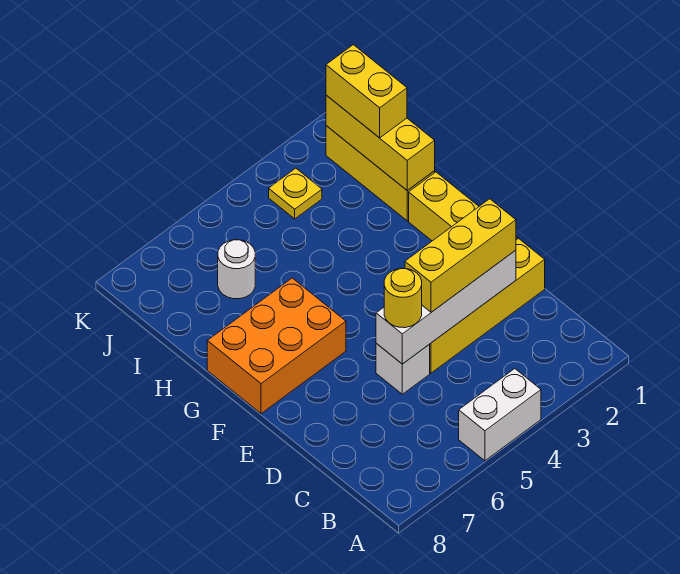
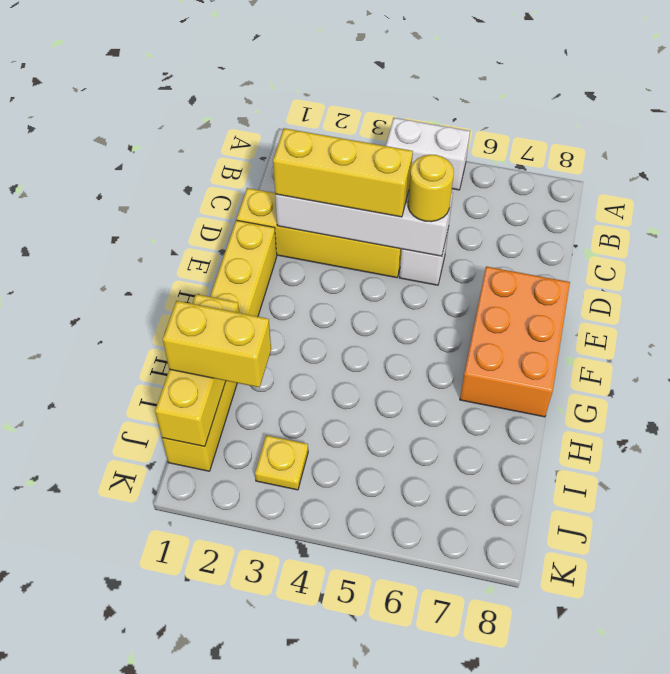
orange brick F6:G8 level 1 -> orange brick E7:G8 level 1
yellow brick I1:J1 level 3 -> yellow brick I1:I2 level 3
white round brick I6 level 1 -> none

